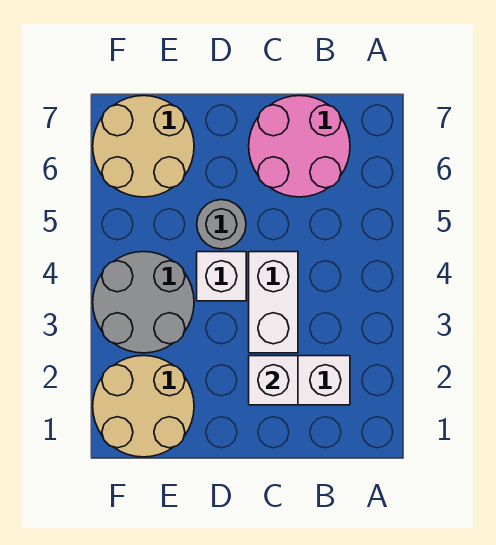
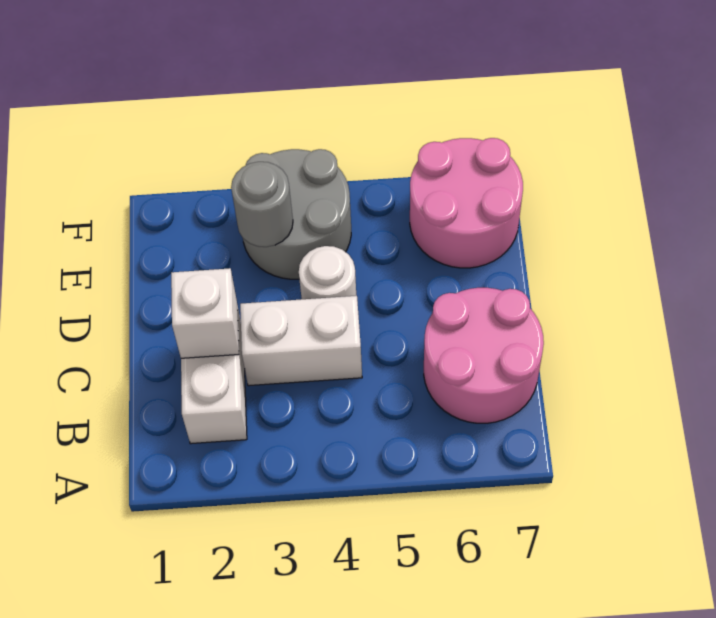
white brick D4 level 1 -> white round brick D4 level 1
grey round brick D5 level 1 -> grey round brick E3 level 2
tan round brick E1:F2 level 1 -> none
tan round brick E6:F7 level 1 -> pink round brick E6:F7 level 1

